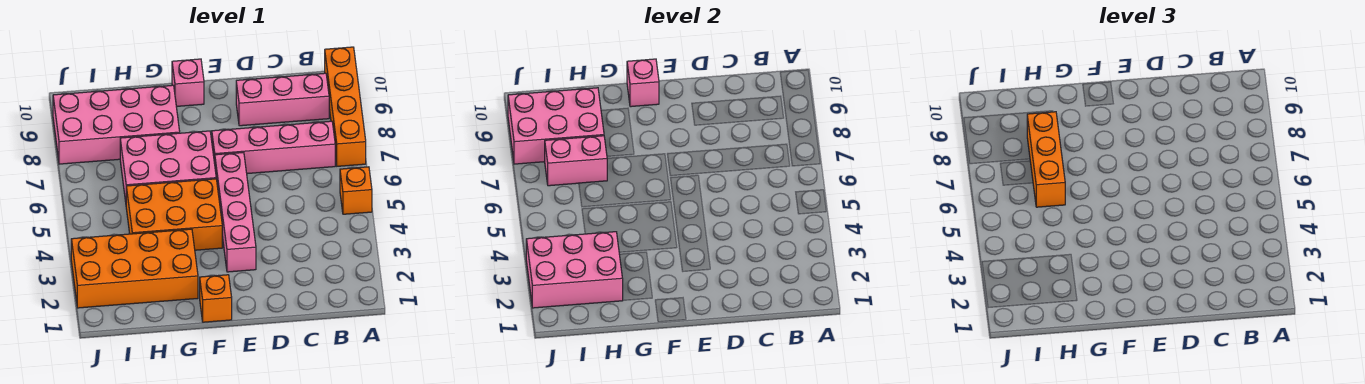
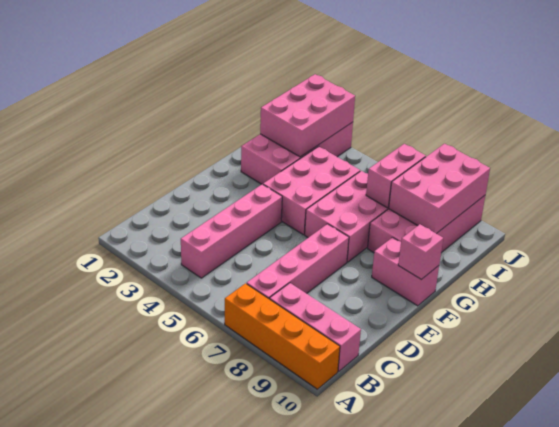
orange brick A5 level 1 -> none
pink brick B9:D9 level 1 -> pink brick B8:B10 level 1
pink brick E3:E6 level 1 -> pink brick B4:E4 level 1
orange brick F1 level 1 -> none
orange brick F4:H5 level 1 -> pink brick F4:H5 level 1
pink brick F10 level 1 -> pink brick F9:F10 level 1
orange brick G2:J3 level 1 -> pink brick G2:J3 level 1
orange brick H6:H8 level 3 -> none

